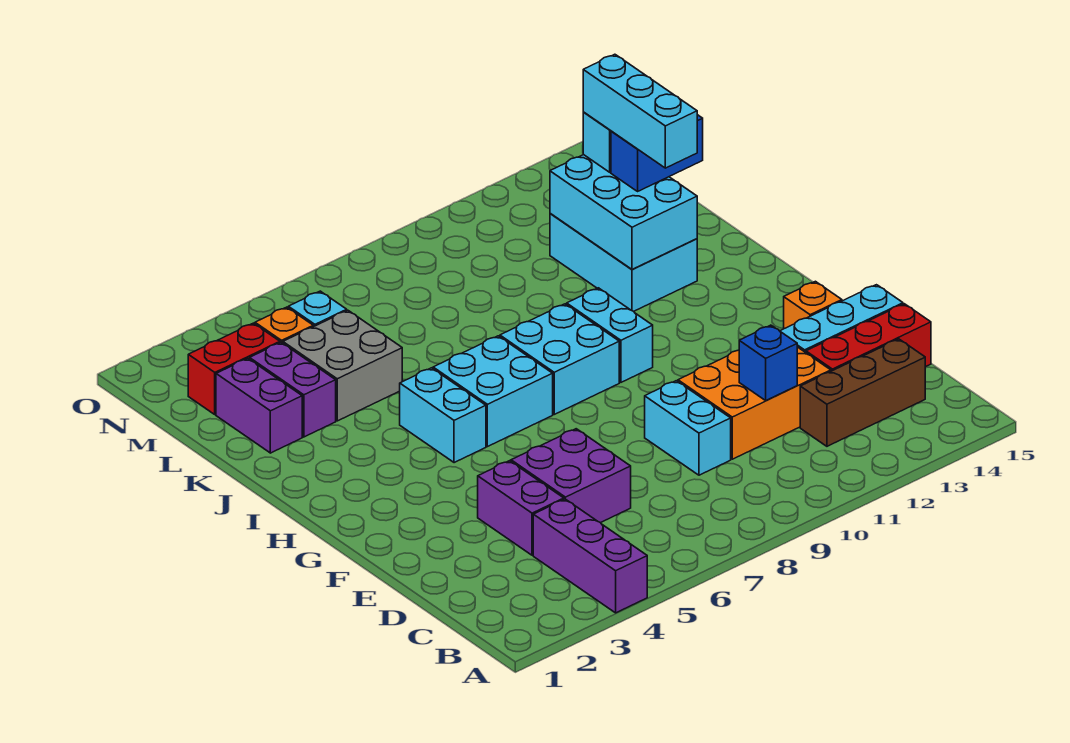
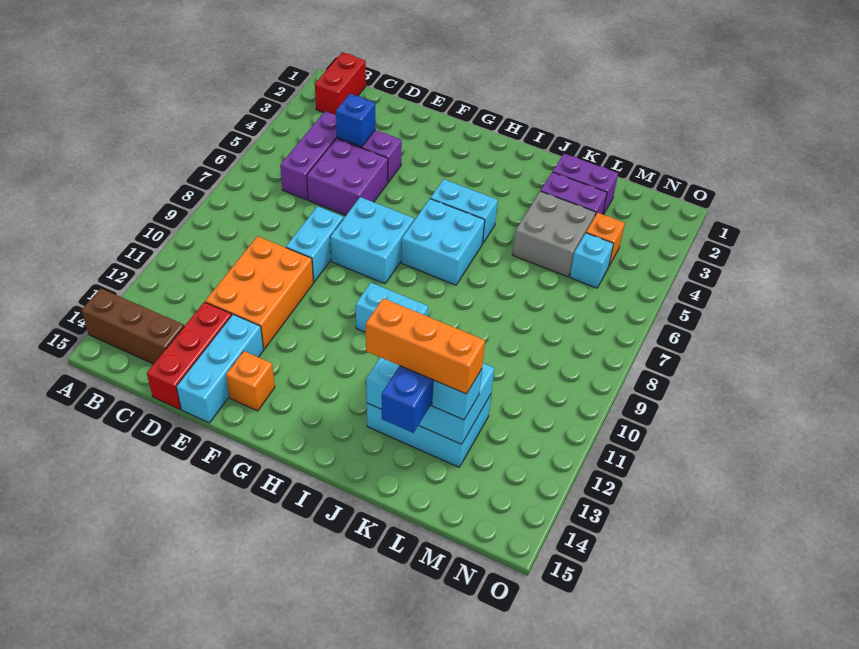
purple brick A4:C4 level 1 -> purple brick C4:C6 level 1
brown brick C12:C14 level 1 -> brown brick A14:C14 level 1
cyan brick D9:E9 level 1 -> cyan brick E8:E9 level 1
blue brick D11 level 2 -> blue brick D4 level 2
cyan brick H8:I9 level 1 -> cyan brick F7:G8 level 1
cyan brick J13:L13 level 4 -> orange brick J13:L13 level 4
red brick M2:M3 level 1 -> red brick B1:B2 level 1

